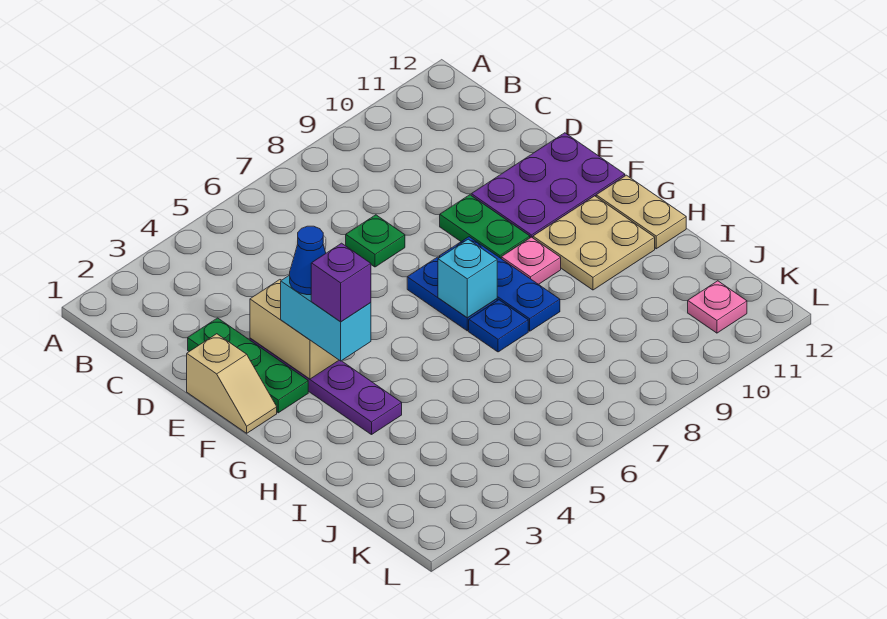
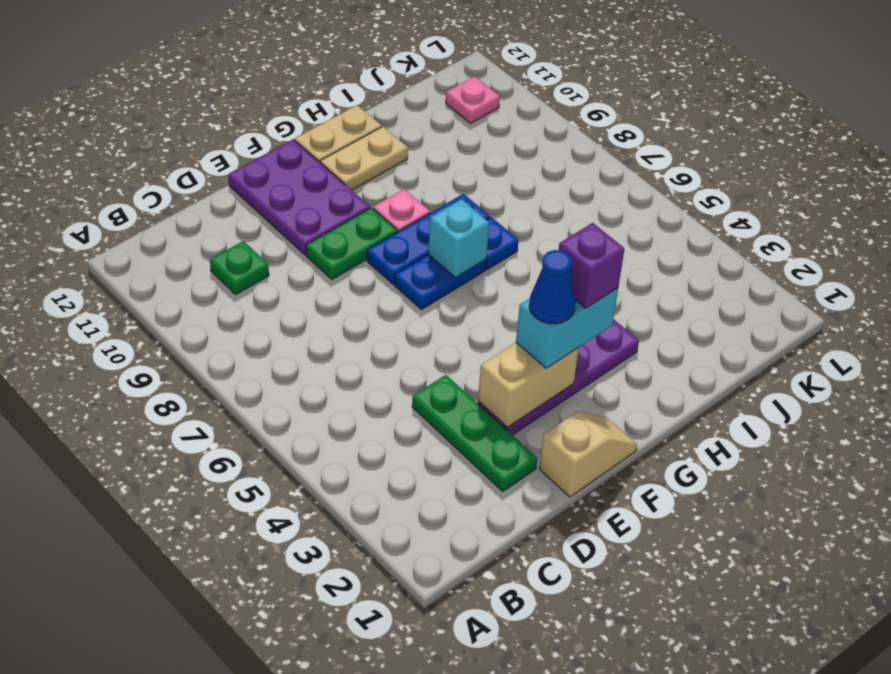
green plate D2:F2 level 1 -> green plate D2:D4 level 1
green plate D7 level 1 -> green plate C10 level 1
tan plate G10:H11 level 1 -> tan plate G11:H11 level 1

